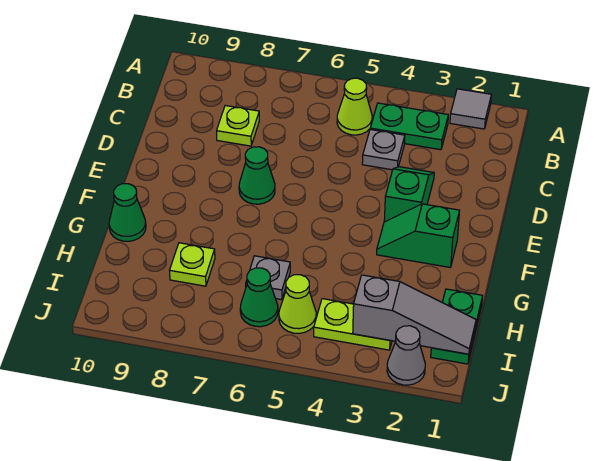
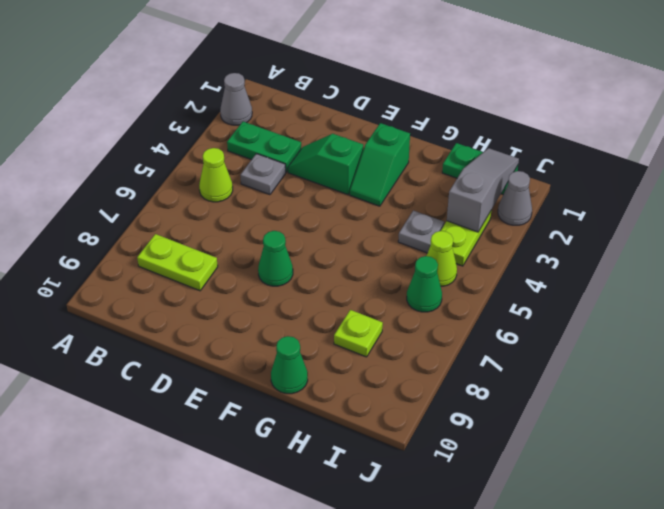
grey tile A2 level 1 -> grey cone A2 level 1
green plate B3:B4 level 1 -> green plate B3:C3 level 1
lime plate C8 level 1 -> lime plate B8:C8 level 1
grey plate H6 level 1 -> grey plate H4 level 1

